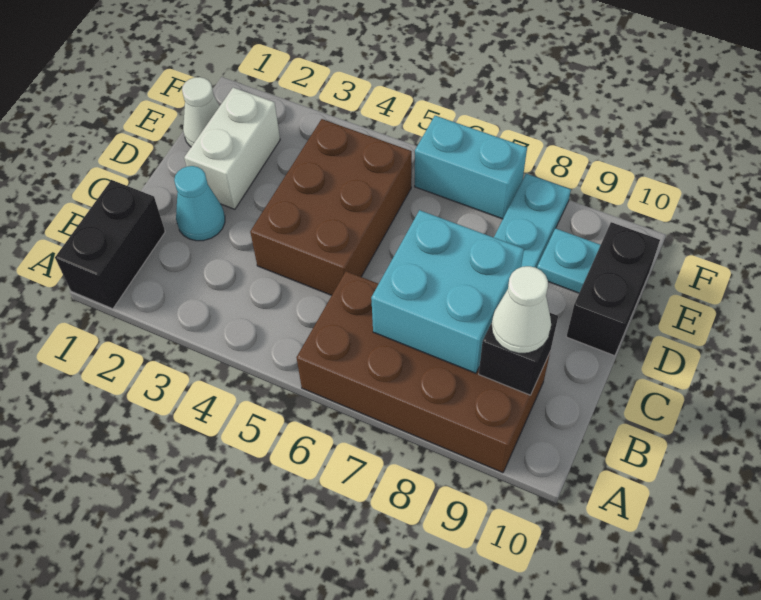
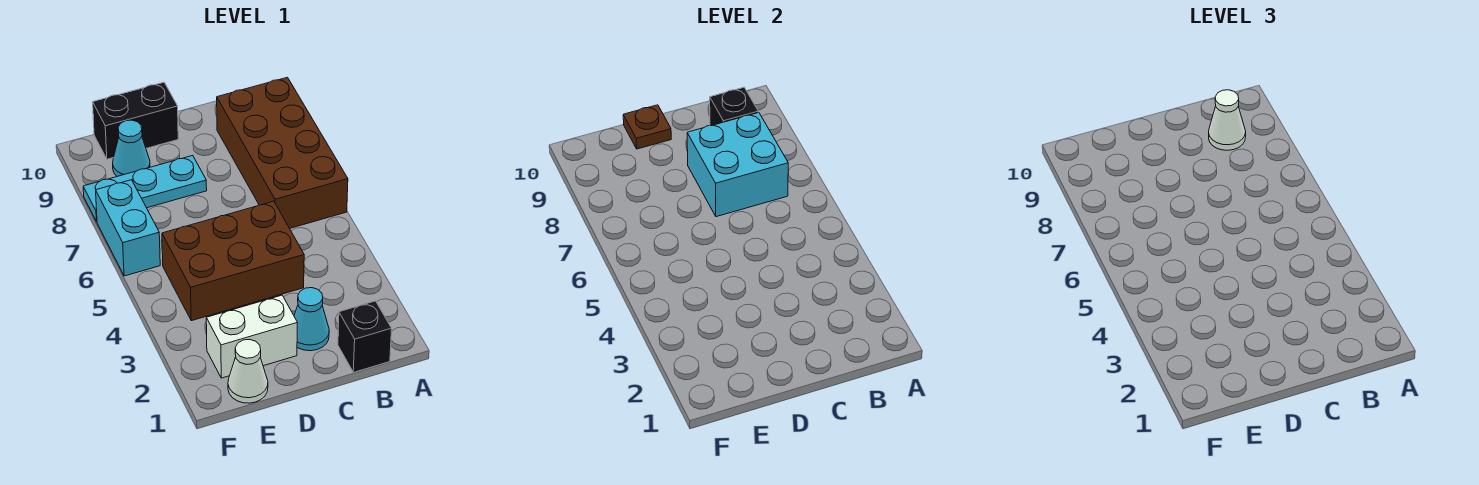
black brick A1:B1 level 1 -> black brick B1 level 1
none -> brown plate D10 level 2
cyan plate E9 level 1 -> cyan cone E9 level 1

